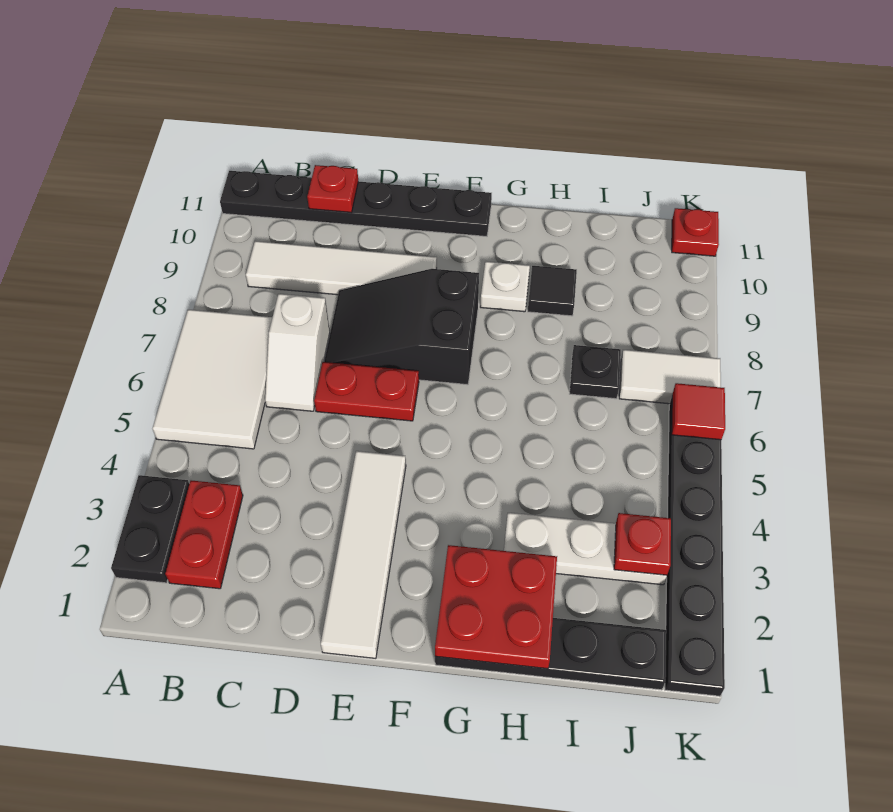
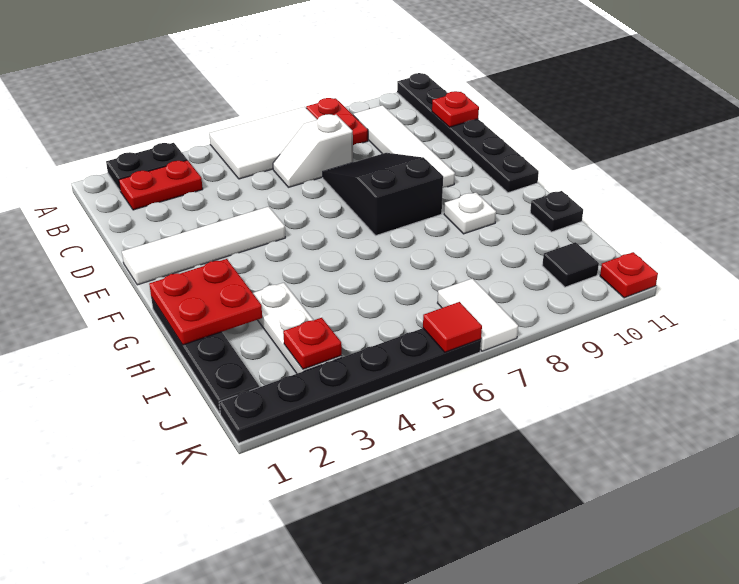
red plate D6:E6 level 1 -> red plate A8:B8 level 1
black tile H9 level 1 -> black tile J10 level 1
black plate I7 level 1 -> black plate H11 level 1

